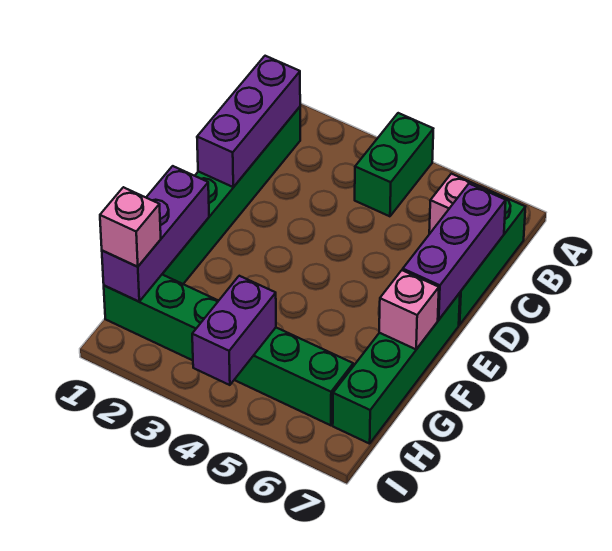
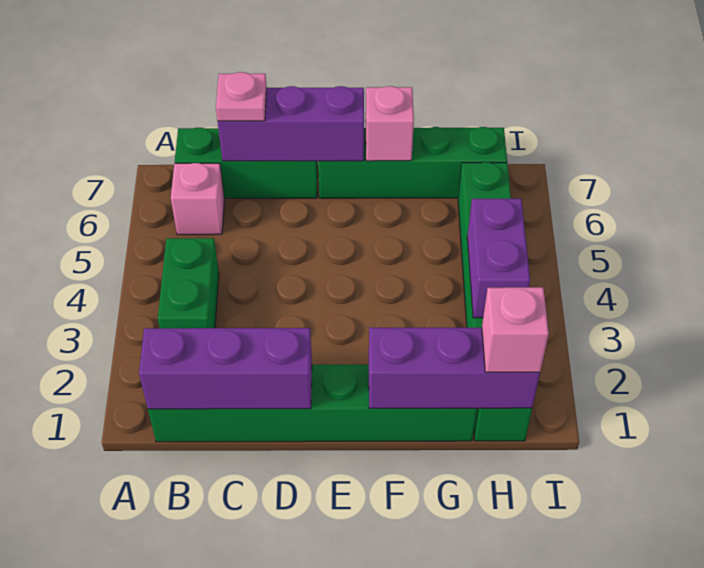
green brick A4:B4 level 1 -> green brick B3:B4 level 1
none -> pink plate C7 level 3
purple brick H4:I4 level 2 -> purple brick H3:H4 level 2

